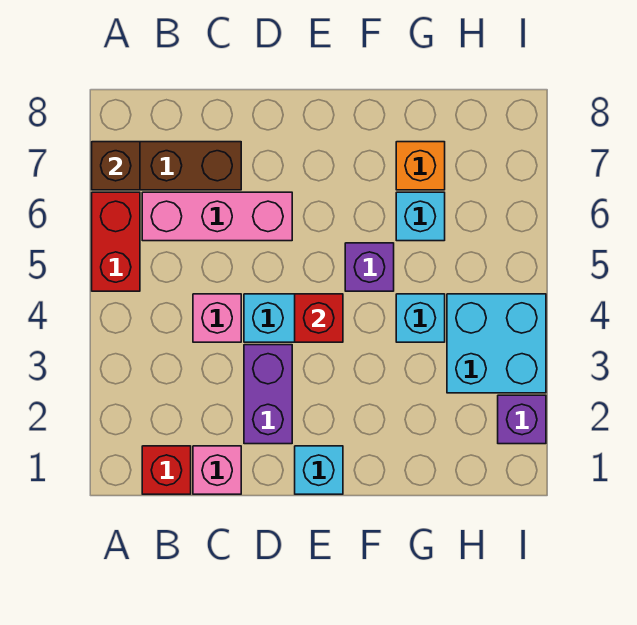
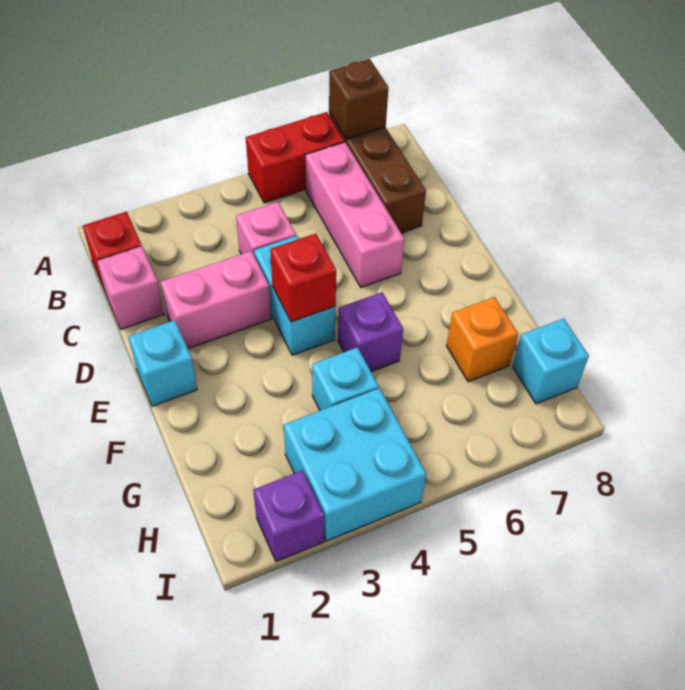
purple brick D2:D3 level 1 -> pink brick D2:D3 level 1
cyan brick G6 level 1 -> cyan brick H8 level 1

